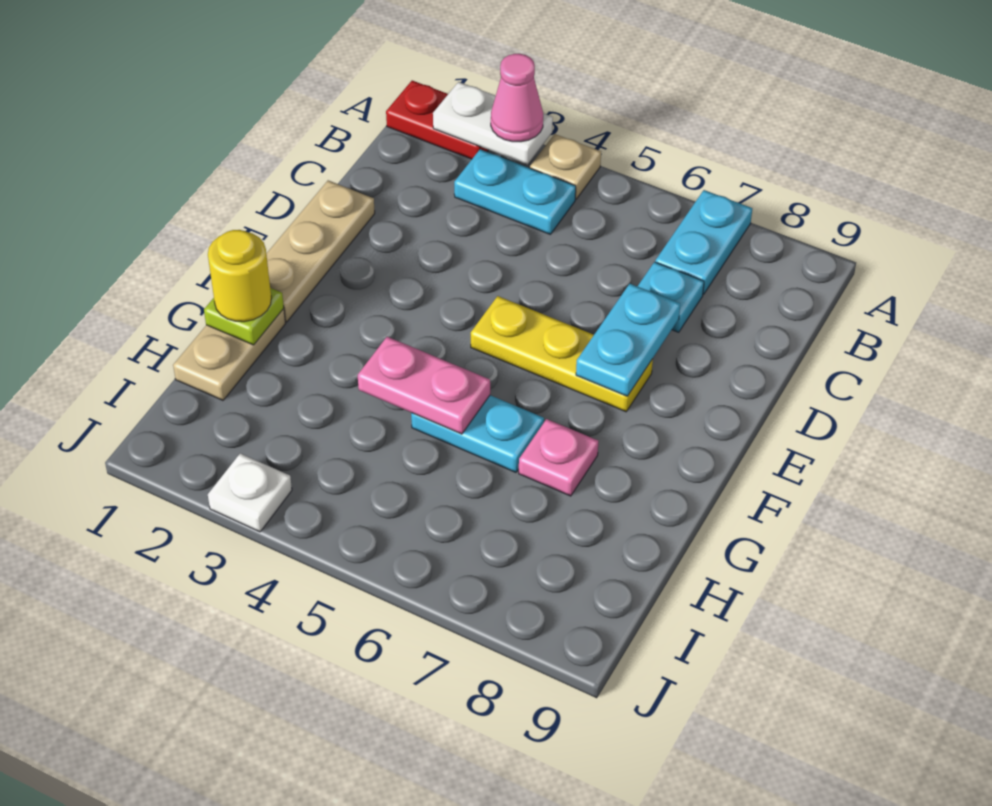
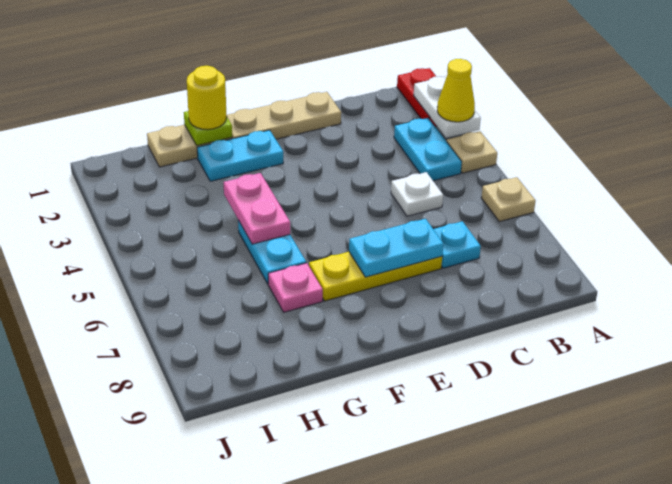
pink cone A3 level 3 -> yellow cone A3 level 3
none -> tan plate A6 level 1
cyan plate A7:B7 level 1 -> cyan plate F2:G2 level 1
yellow plate E5:E7 level 1 -> yellow plate D7:F7 level 1
white plate J3 level 1 -> white plate C5 level 1

